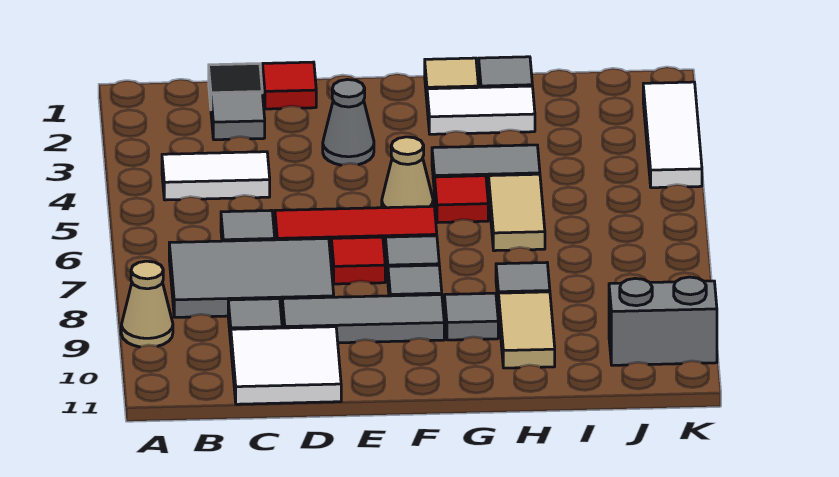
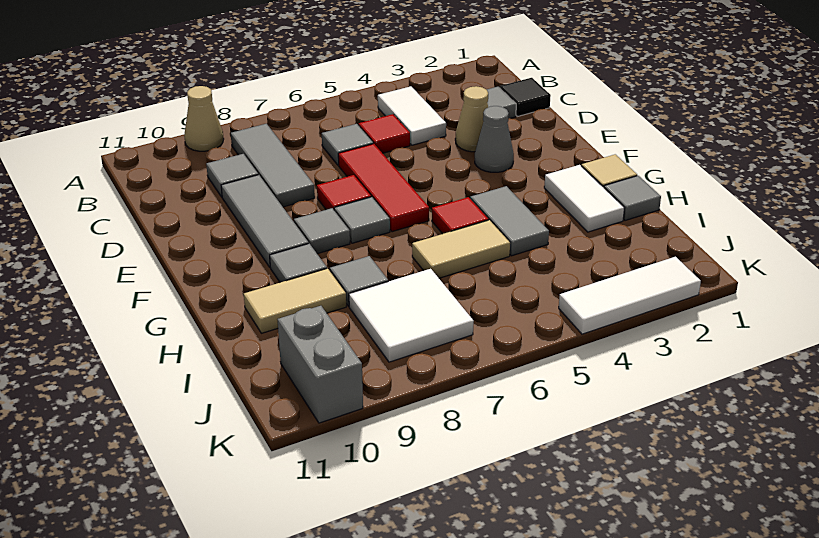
grey tile B7:D8 level 1 -> grey tile B8:D8 level 1
white tile C10:D11 level 1 -> white tile I7:J8 level 1
red tile D1 level 1 -> red tile C5 level 1
tan cone F5 level 1 -> tan cone D3 level 1

